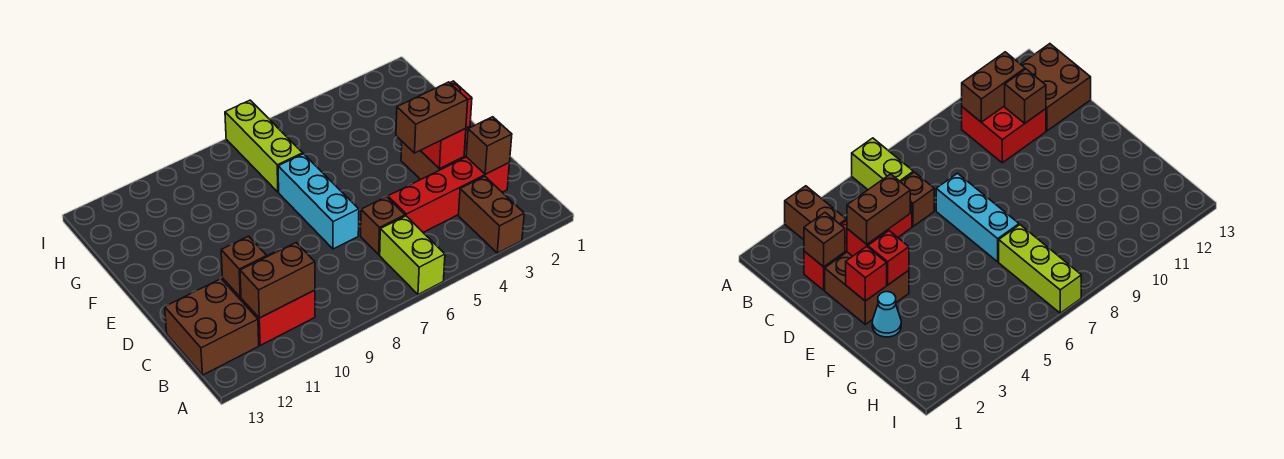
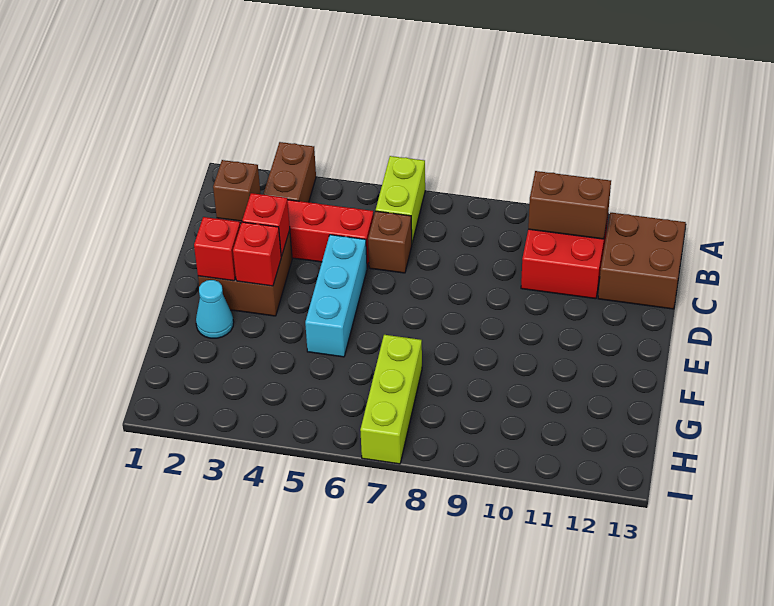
brown brick C11 level 2 -> none
brown brick D3:D4 level 3 -> none
cyan brick D7:F7 level 1 -> cyan brick D5:F5 level 1

